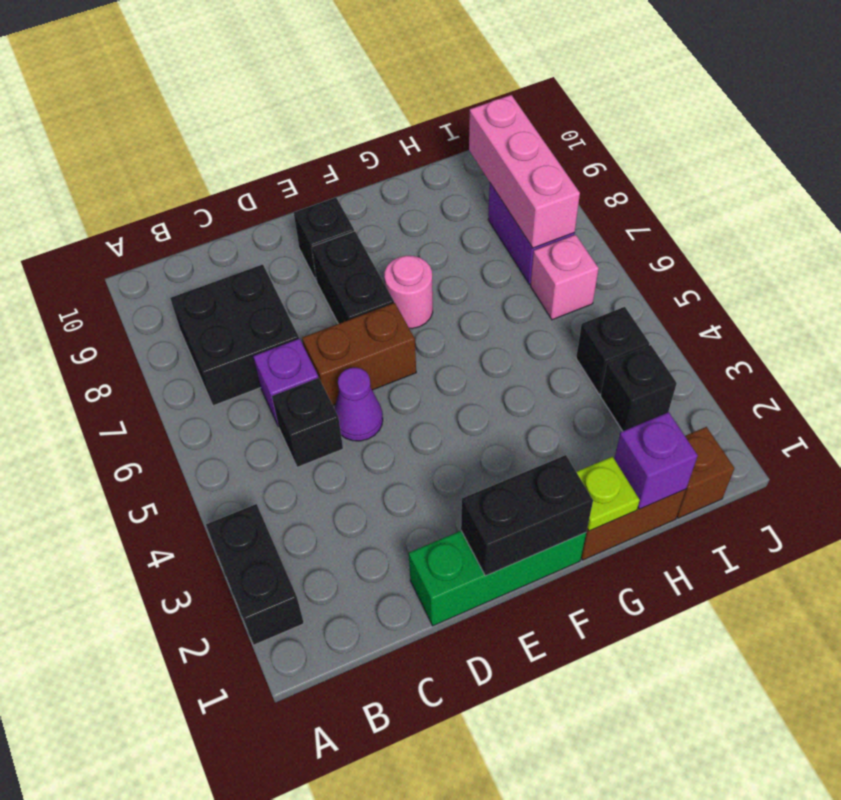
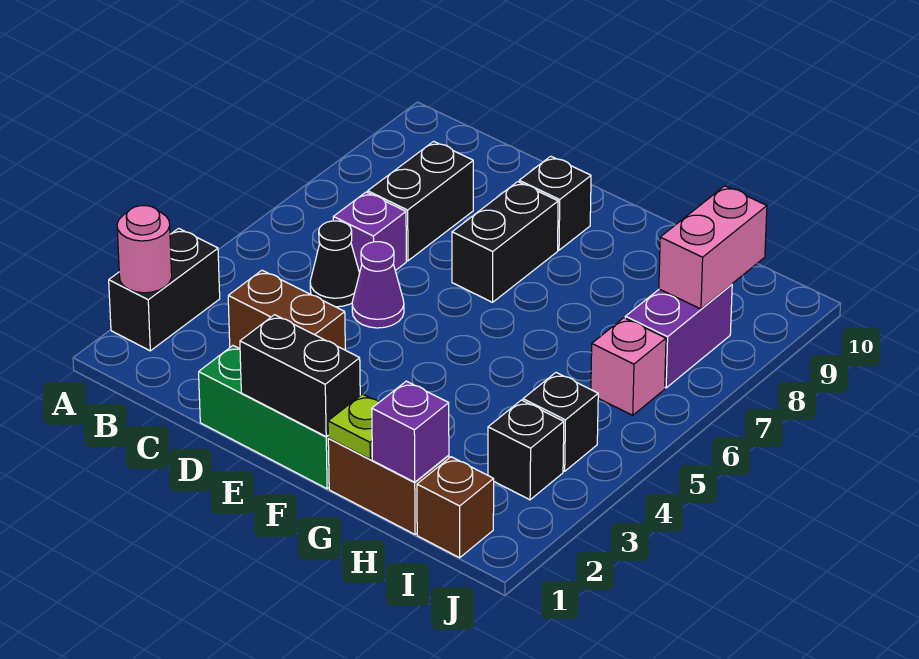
black brick B7:C8 level 1 -> black brick C7:C8 level 1
black brick C5 level 1 -> black cone C5 level 1
brown brick D6:E6 level 1 -> brown brick C3:D3 level 1
pink round brick F7 level 1 -> pink round brick A2 level 2
pink brick I7:I9 level 2 -> pink brick I8:I9 level 2

